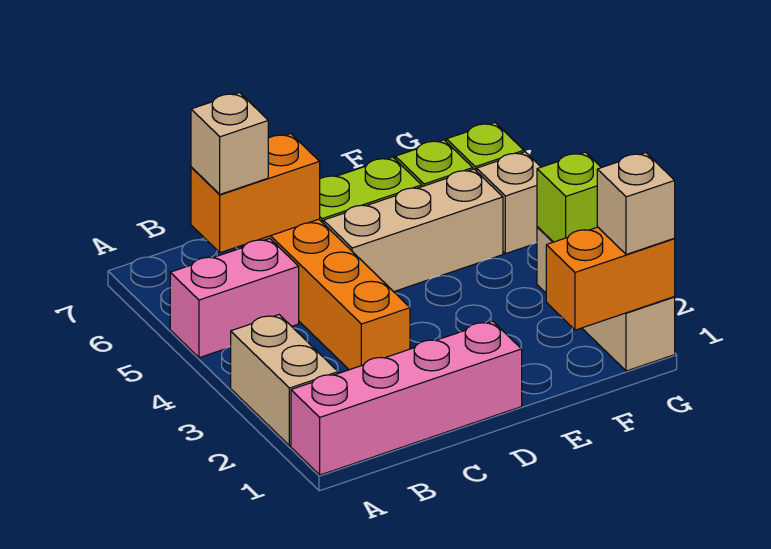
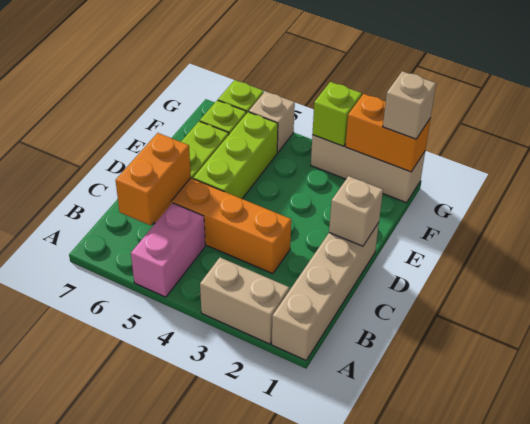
pink brick A1:D1 level 1 -> tan brick A1:D1 level 1
tan brick B6 level 3 -> tan brick D1 level 2
tan brick D5:F5 level 1 -> lime brick D5:F5 level 1
orange brick F1:G1 level 2 -> orange brick G1:G2 level 2

